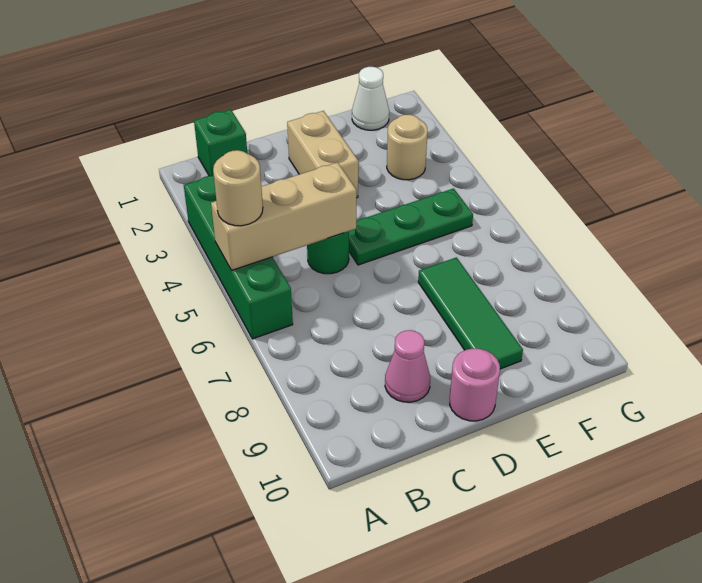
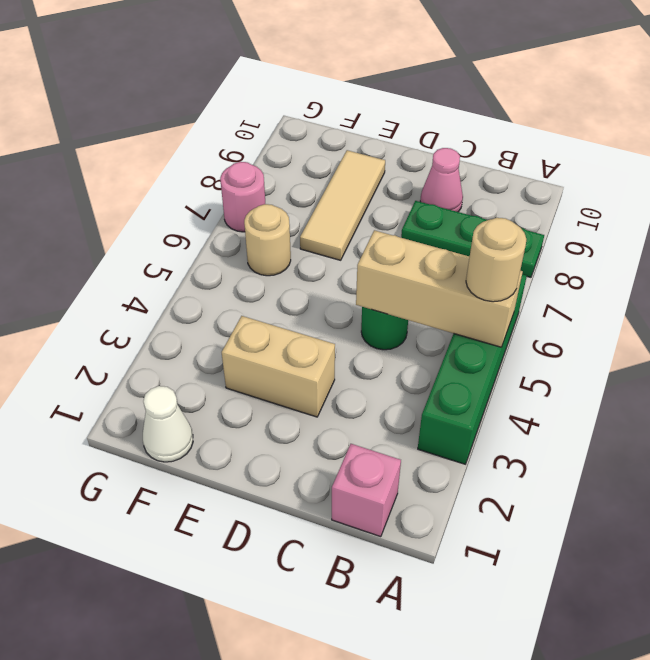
green brick B1 level 1 -> pink brick B1 level 1
tan brick D2:D3 level 1 -> tan brick D3:E3 level 1
green plate D5:F5 level 1 -> green plate A8:C8 level 1
pink round brick D10 level 1 -> pink round brick G7 level 1
green tile E7:E9 level 1 -> tan tile E7:E9 level 1
tan round brick F3 level 1 -> tan round brick F6 level 1

